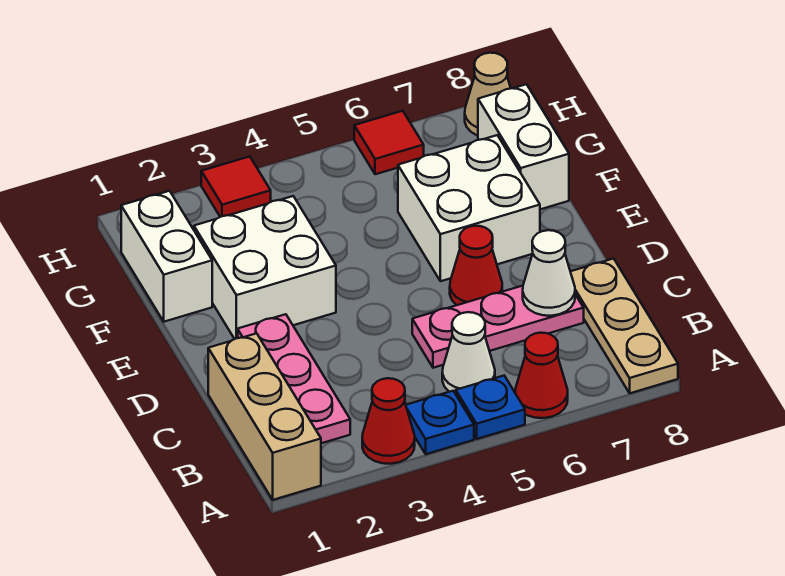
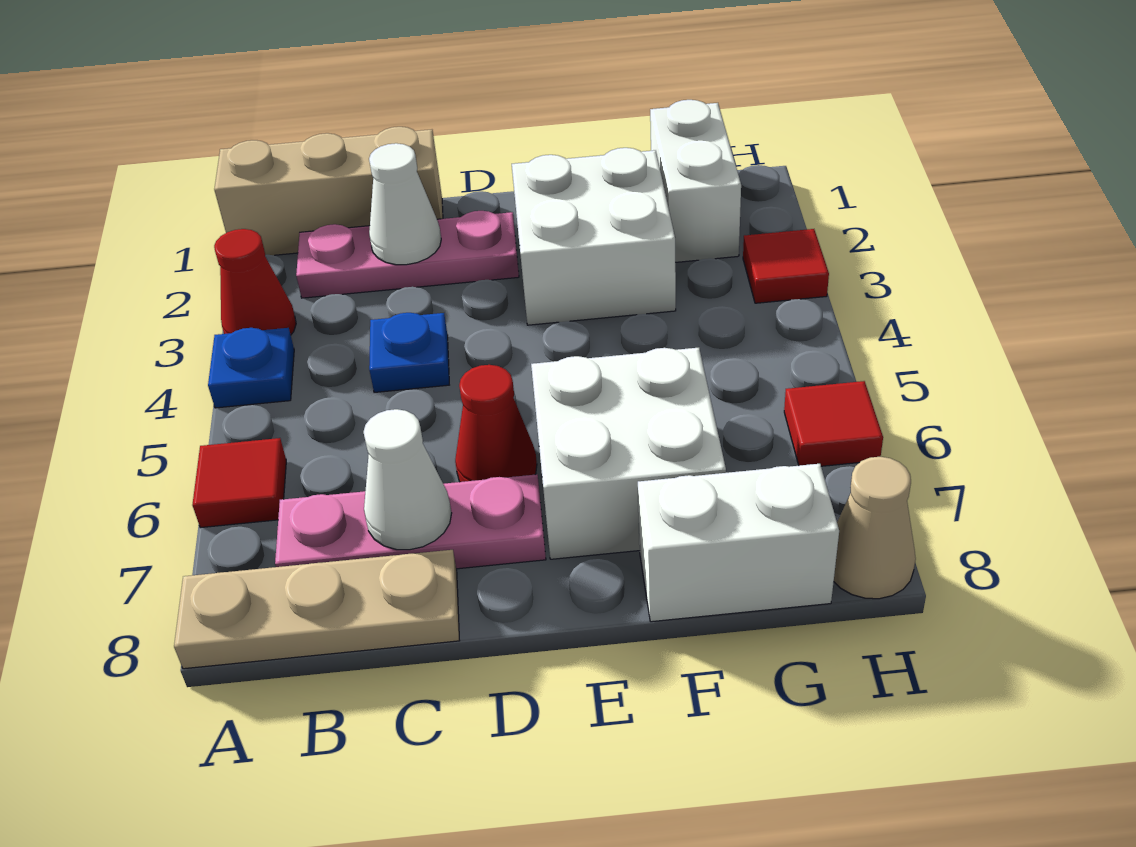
blue plate A5 level 1 -> blue plate C4 level 1
red cone A6 level 1 -> red tile A6 level 1
white cone B5 level 1 -> white cone C2 level 2
pink plate C5:C7 level 1 -> pink plate B7:D7 level 1
white brick F1:G1 level 1 -> white brick G1:G2 level 1

